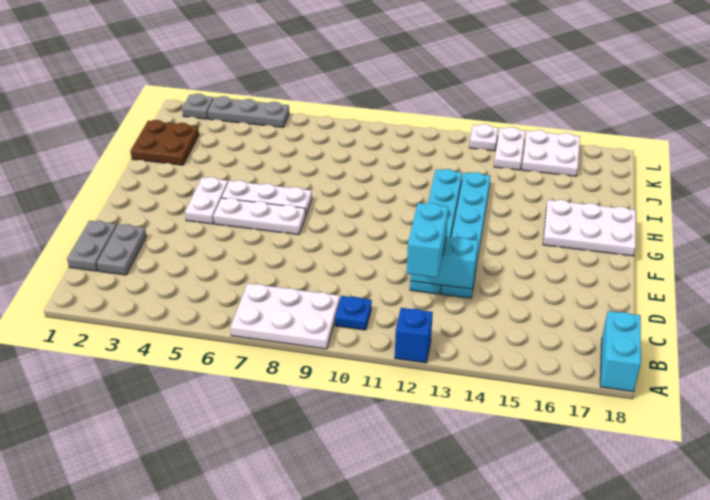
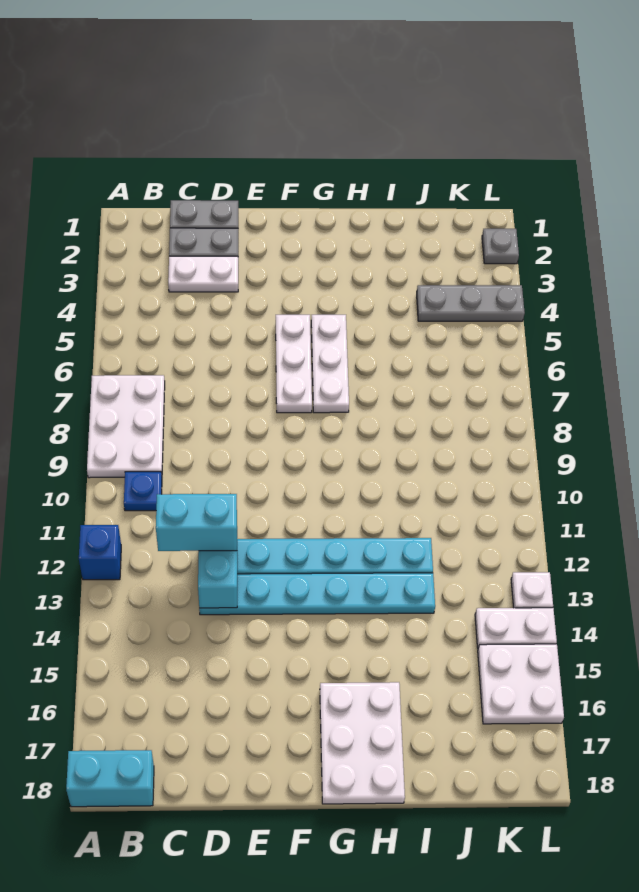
white plate F4:G4 level 1 -> white plate C3:D3 level 1
brown plate I1:J2 level 1 -> none
grey plate L3:L5 level 1 -> grey plate J4:L4 level 1

